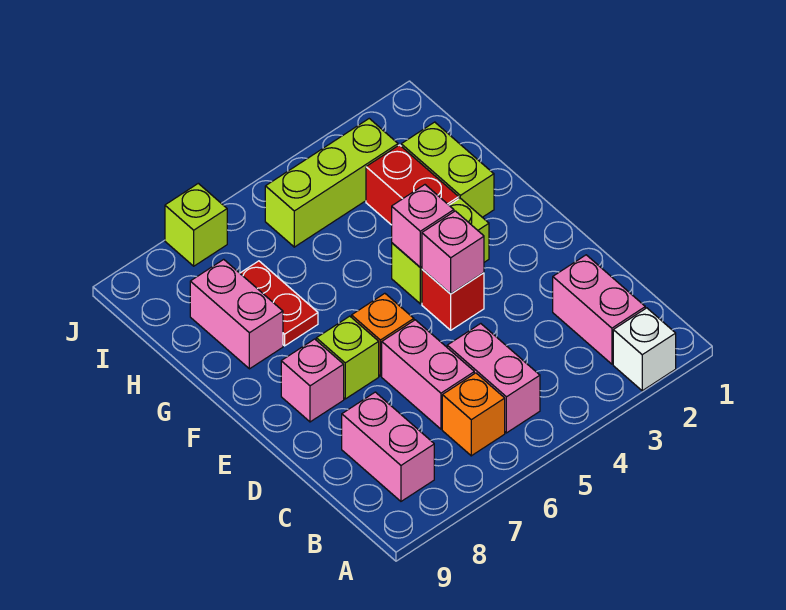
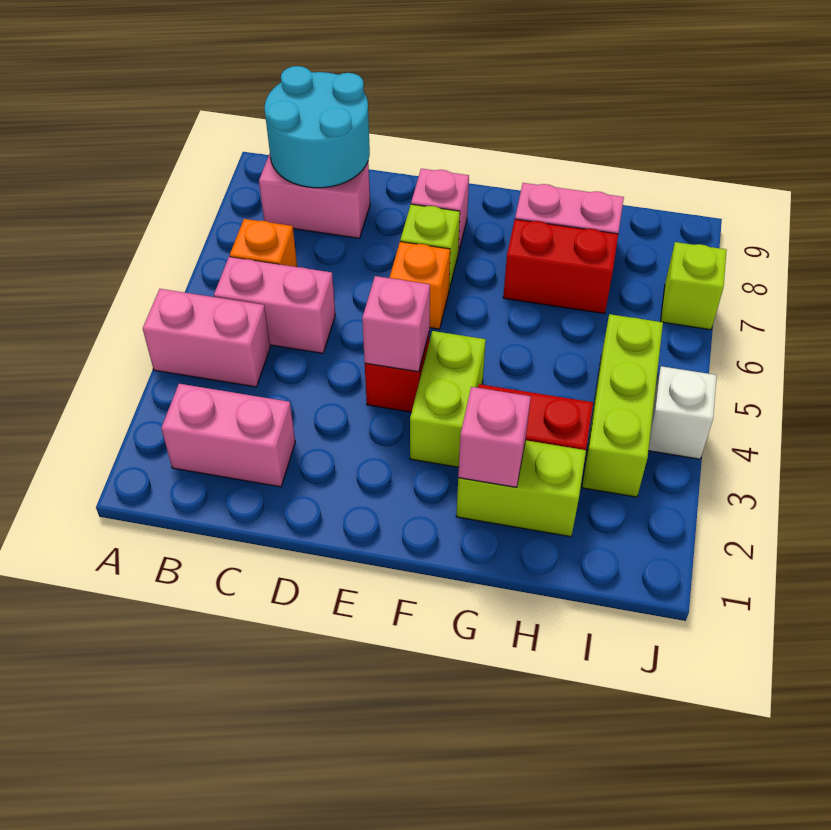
white brick A2 level 1 -> white brick J4 level 1
none -> cyan round brick B8:C9 level 2
pink brick C6:D6 level 1 -> pink brick A4:B4 level 1
pink brick F4 level 2 -> pink brick G2 level 2
red plate G7:H7 level 1 -> red brick G7:H7 level 1

